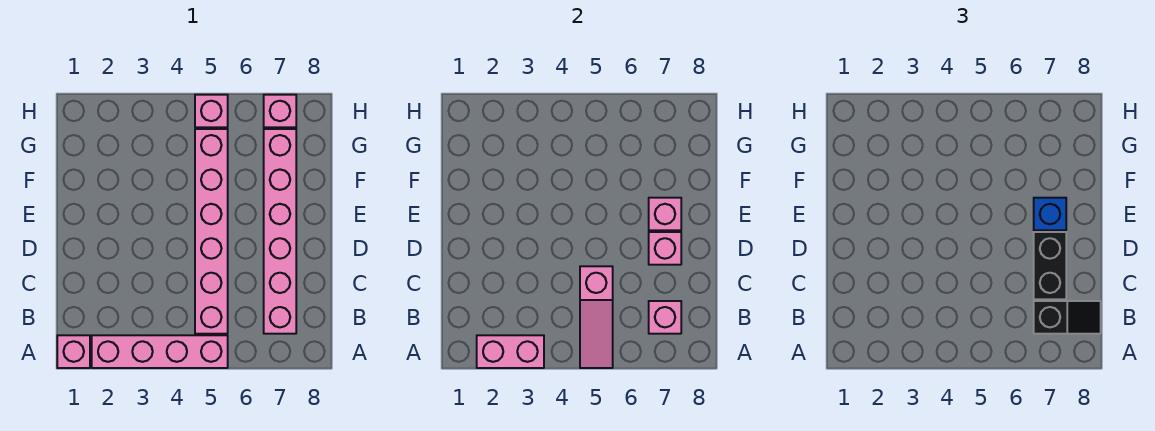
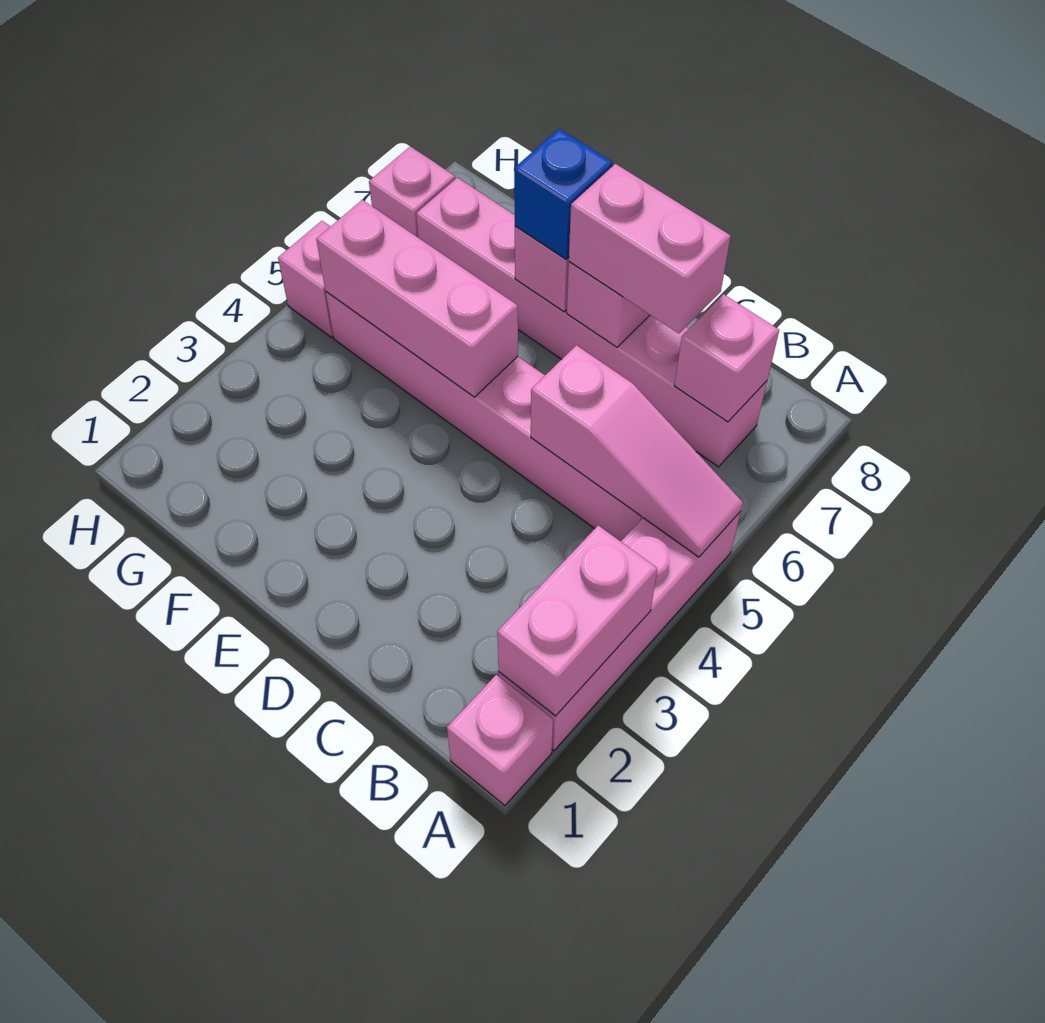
black slope B7:B8 level 3 top 7 -> none
black brick C7:D7 level 3 -> pink brick C7:D7 level 3
none -> pink brick E5:G5 level 2

